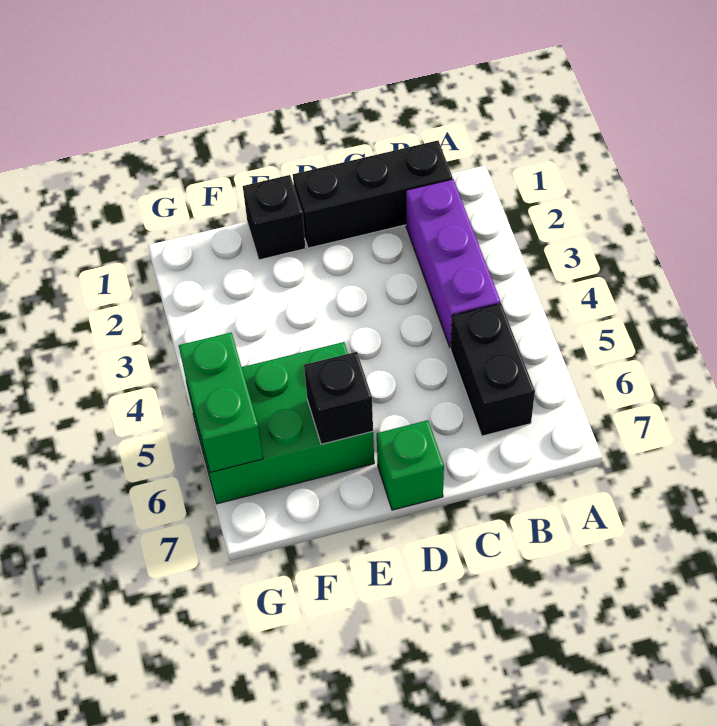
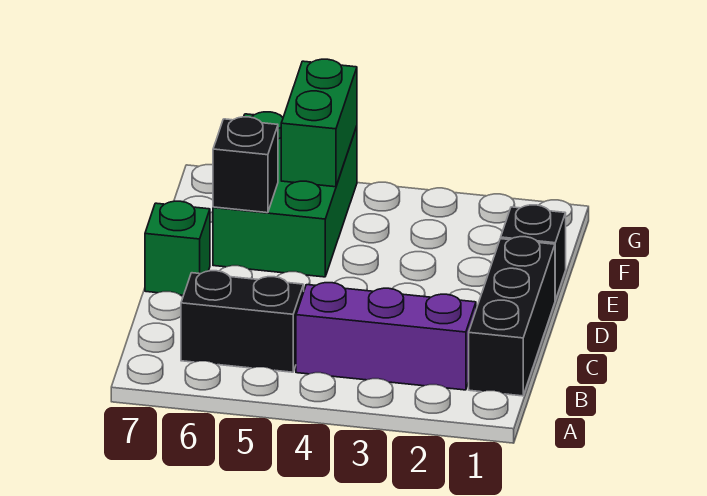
green brick G5:G6 level 2 -> green brick F5:G5 level 2

